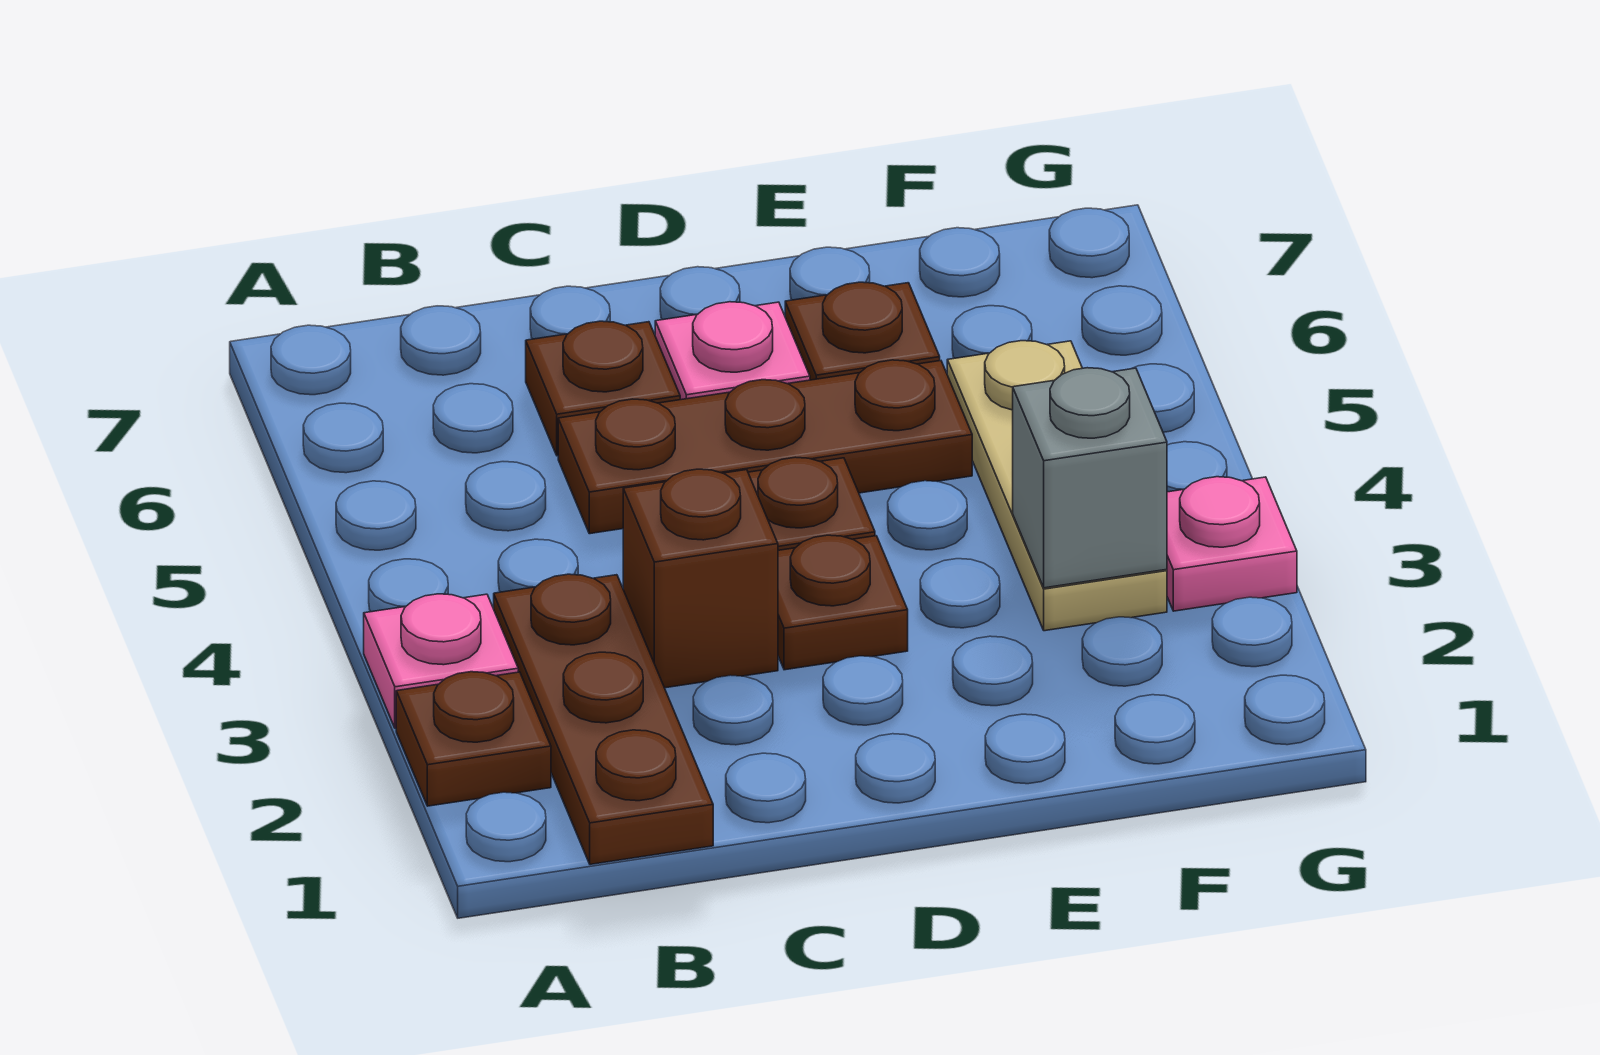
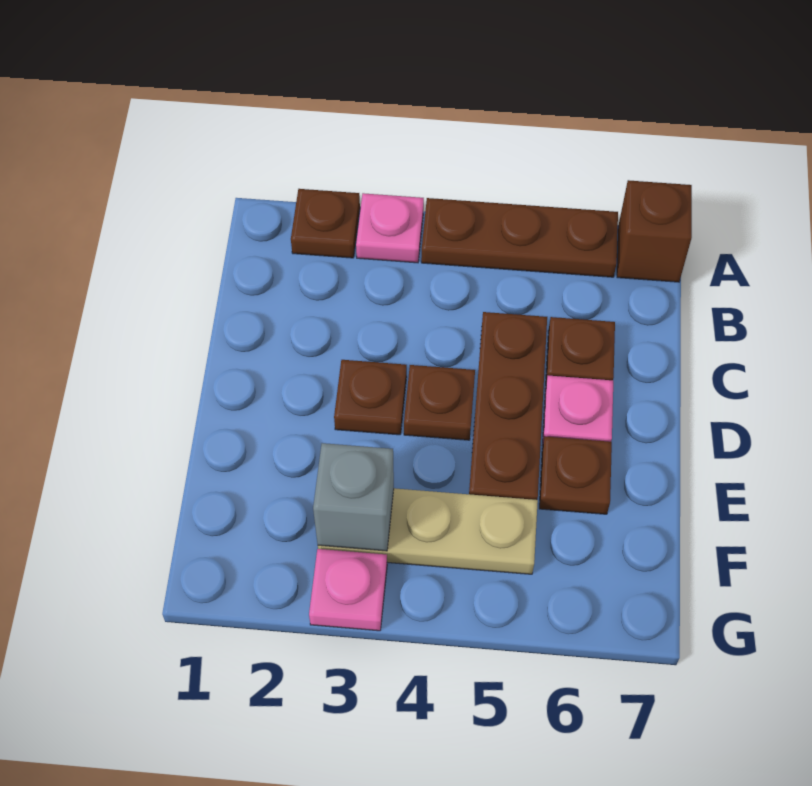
brown plate B1:B3 level 1 -> brown plate A4:A6 level 1
brown brick C3 level 1 -> brown brick A7 level 1

